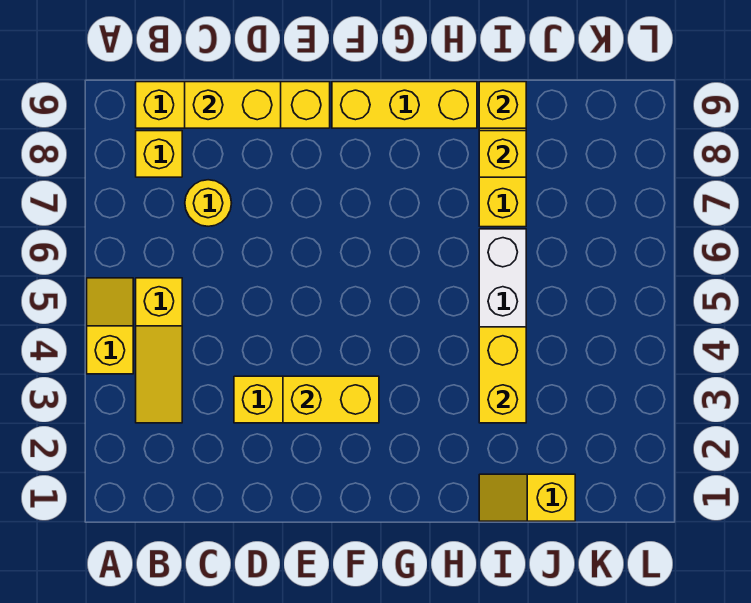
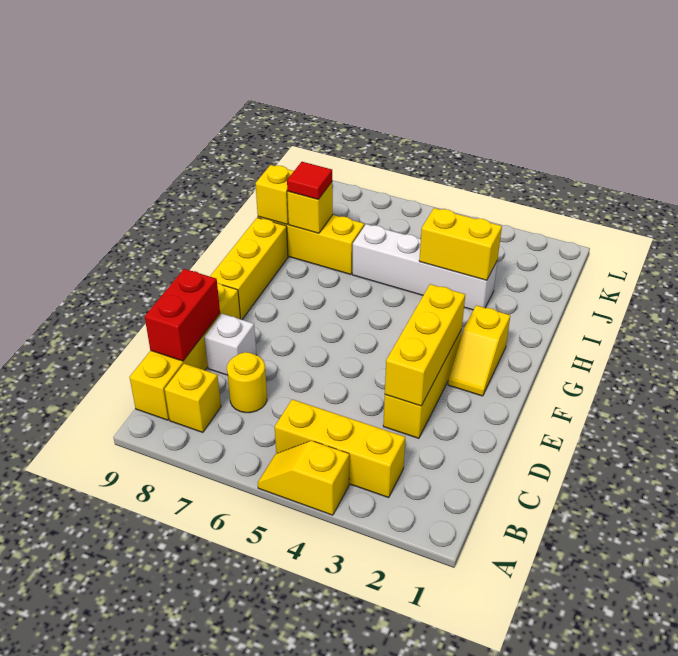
yellow slope B3:B5 level 1 top 5 -> yellow brick B3:B5 level 1
yellow brick C9:D9 level 2 -> red brick C9:D9 level 2
none -> white brick D8 level 1
yellow brick E3:F3 level 2 -> yellow brick D3:F3 level 2
yellow slope I1:J1 level 1 top J -> yellow slope F2:G2 level 1 top G
none -> red tile I8 level 3

